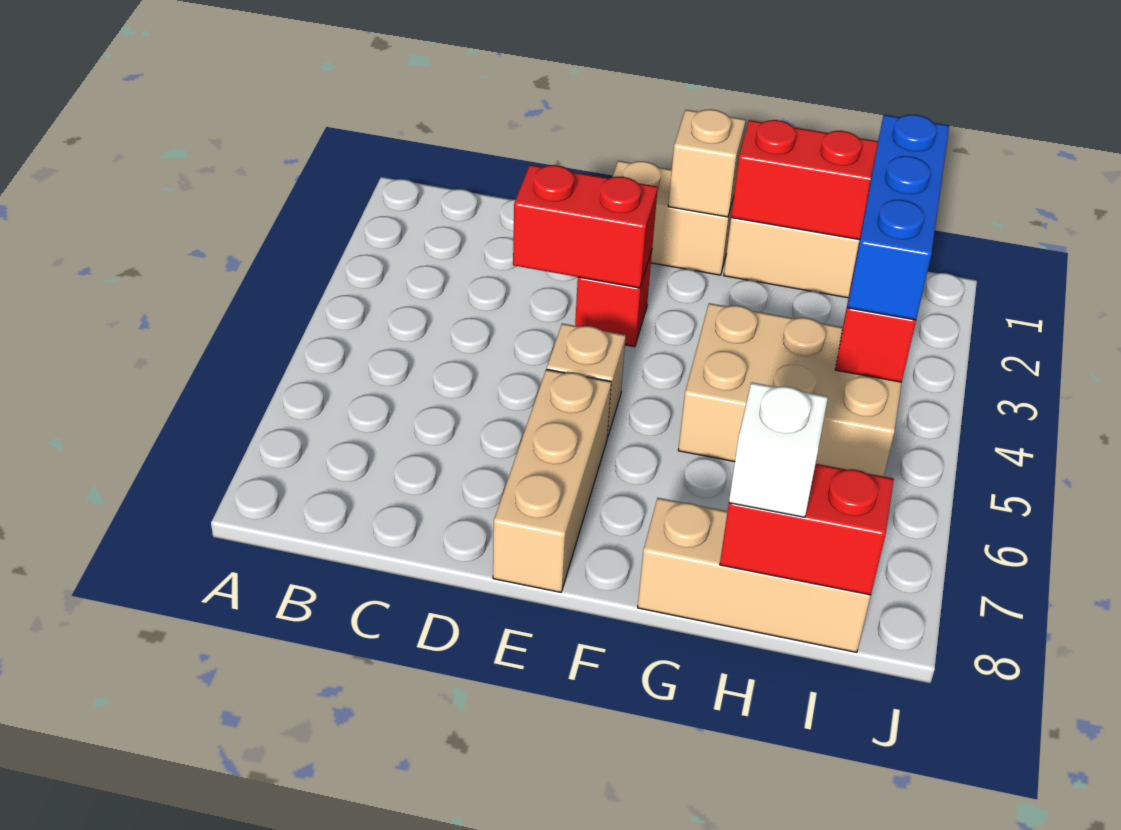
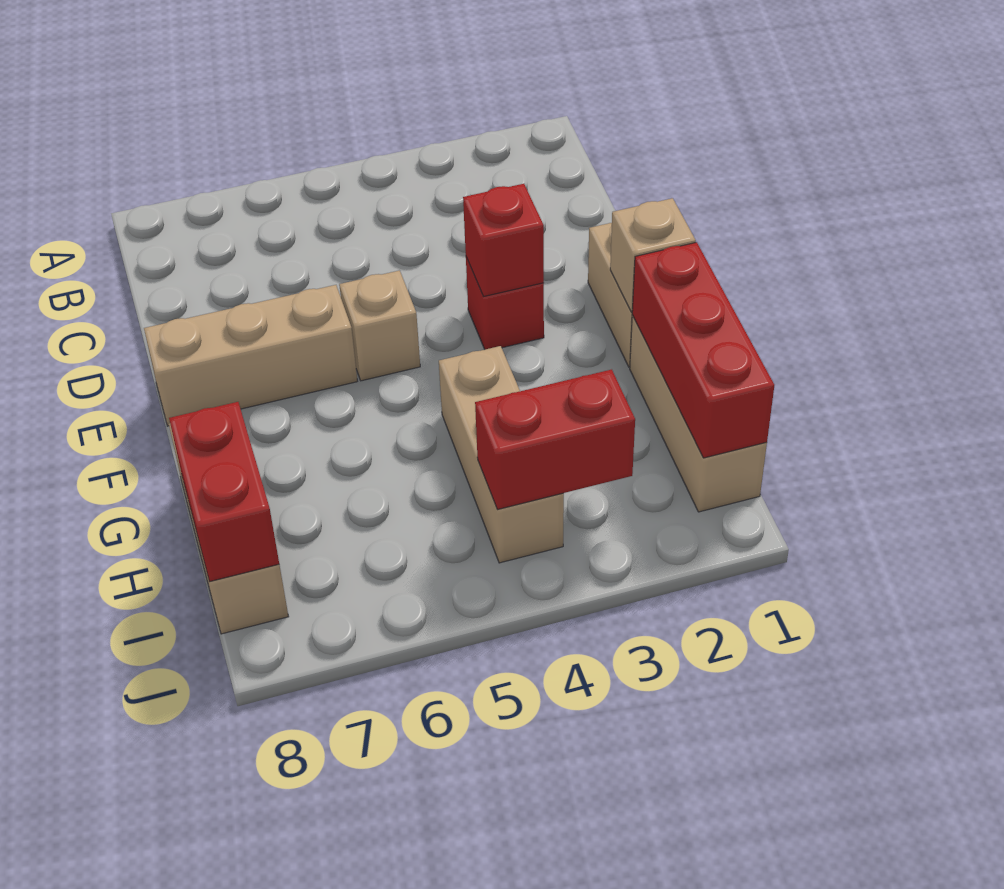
red brick D3:E3 level 2 -> red brick E3 level 2
tan brick G4:I5 level 1 -> tan brick G4:I4 level 1
white brick H8 level 3 -> none
blue brick I2:I4 level 3 -> none

